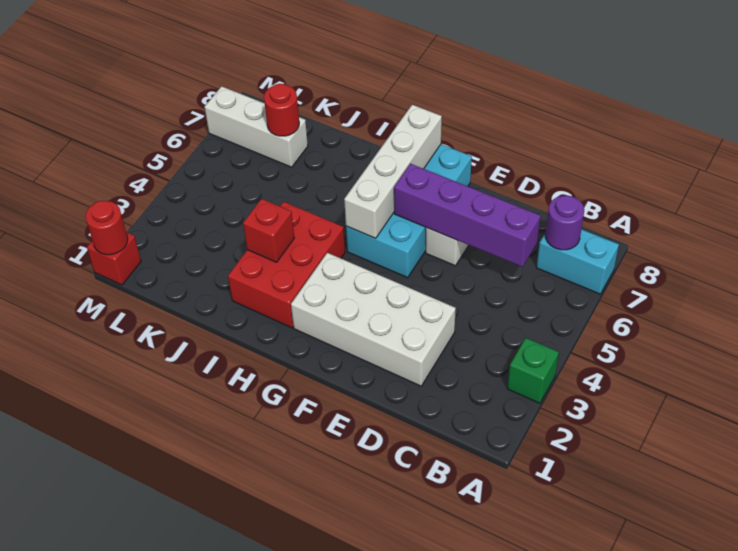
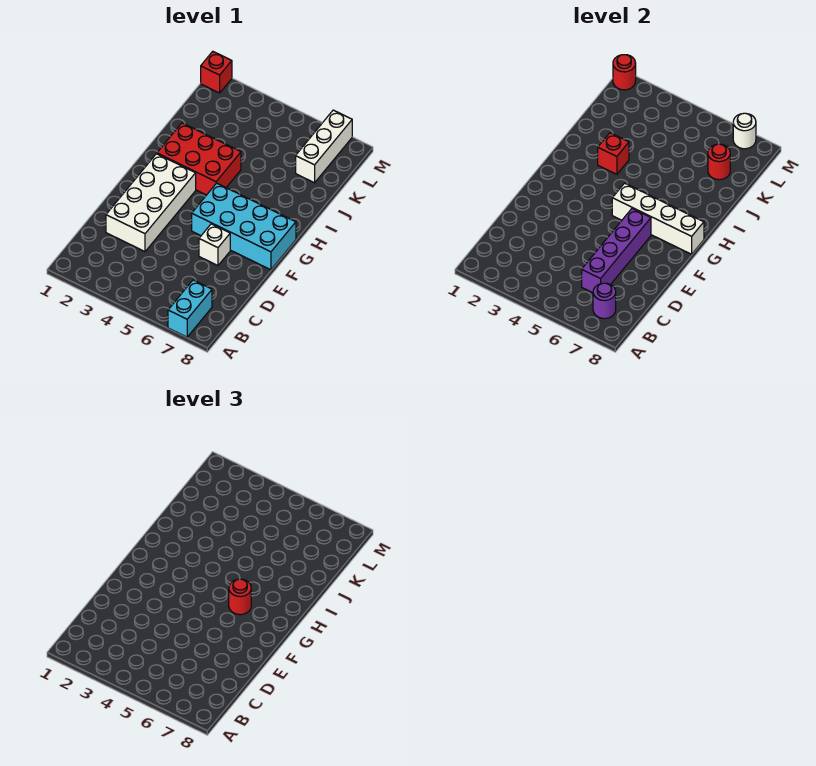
green brick A3 level 1 -> none
none -> red round brick G6 level 3
none -> white round brick M7 level 2

